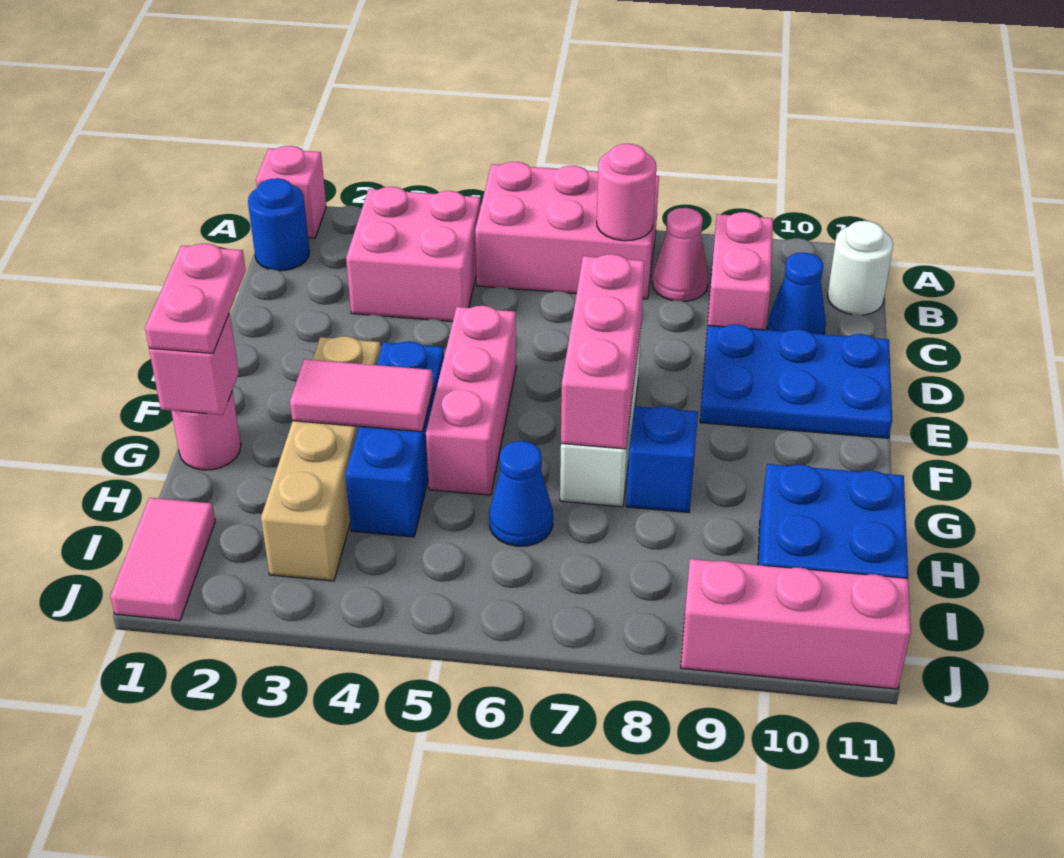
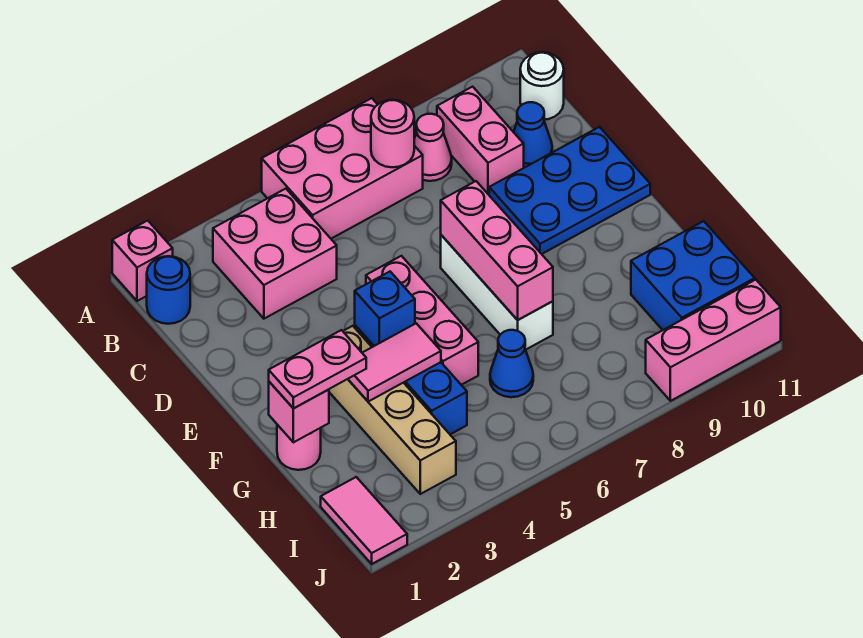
pink plate F1:G1 level 3 -> pink plate G1:G2 level 3
blue brick G8 level 1 -> blue brick F4 level 2

